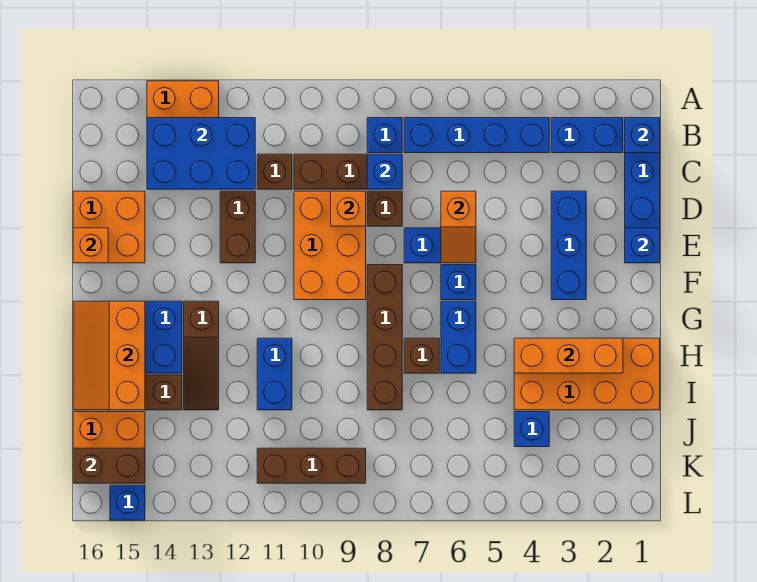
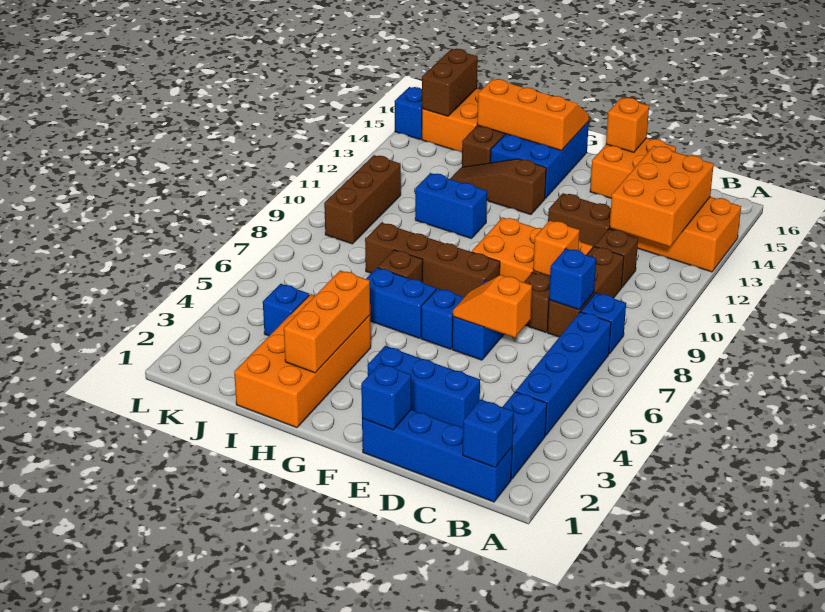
blue brick B12:C14 level 2 -> orange brick B12:C14 level 2

